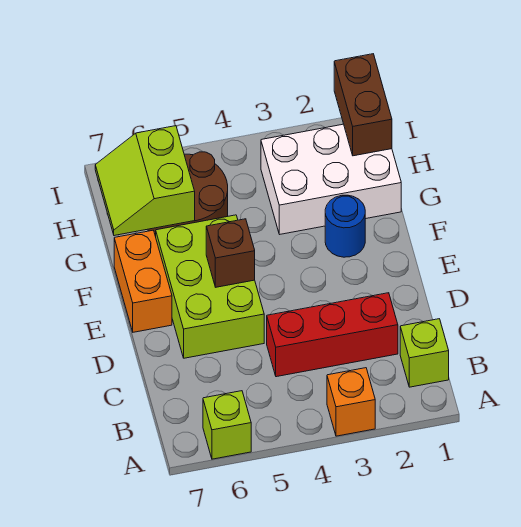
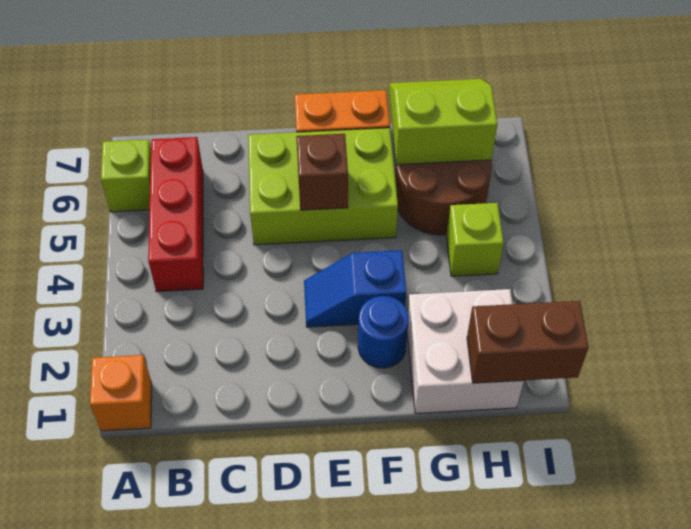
orange brick A3 level 1 -> orange brick A1 level 1
lime brick B1 level 1 -> lime brick H4 level 1
red brick C2:C4 level 1 -> red brick B4:B6 level 1
none -> blue slope E3:F3 level 1 top F
white brick G1:H3 level 1 -> white brick G1:H2 level 1

